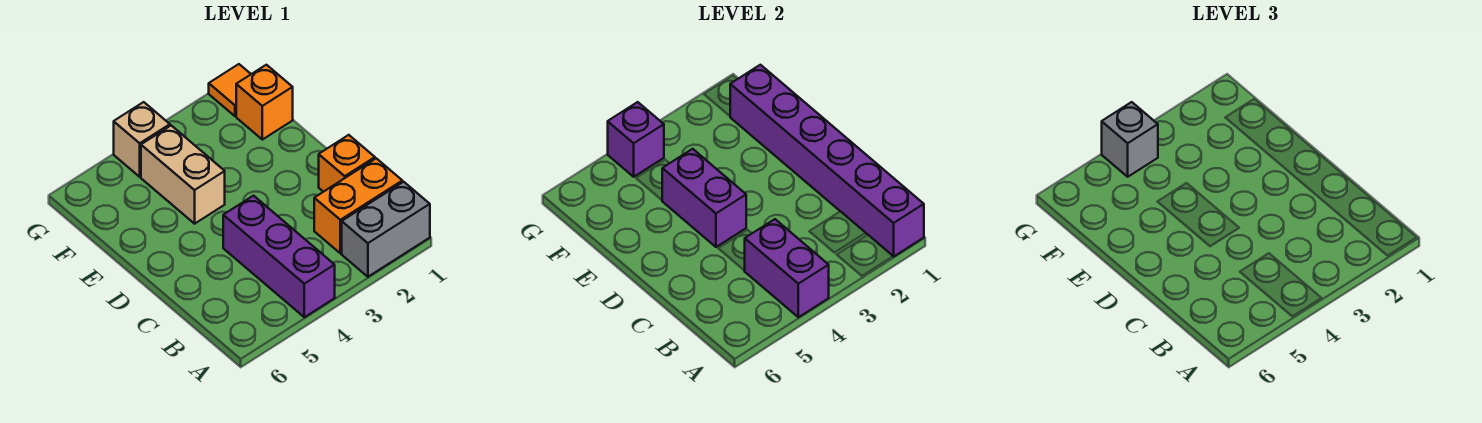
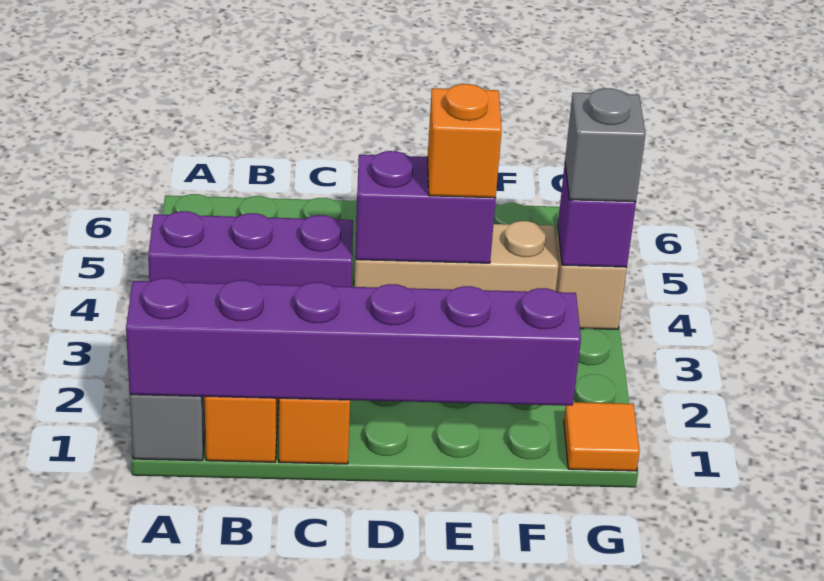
purple brick A4:B4 level 2 -> none
tan brick E4:F4 level 1 -> tan brick D4:F4 level 1
orange brick F1 level 1 -> orange brick E4 level 3

